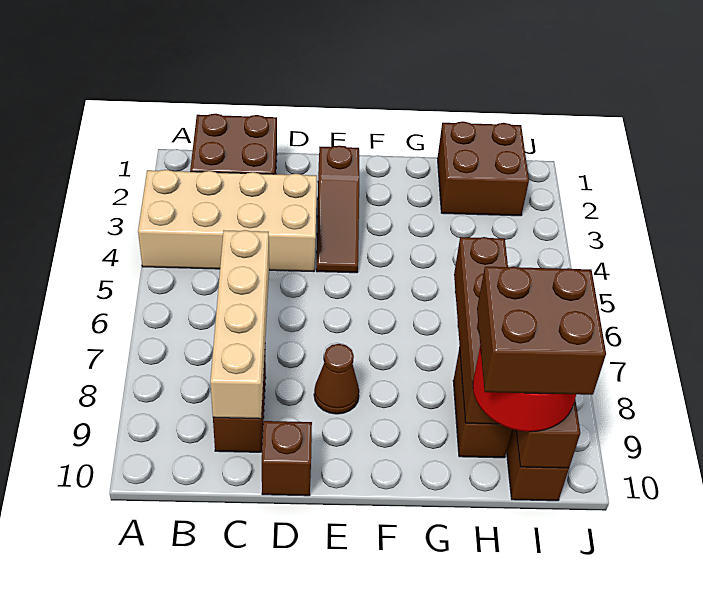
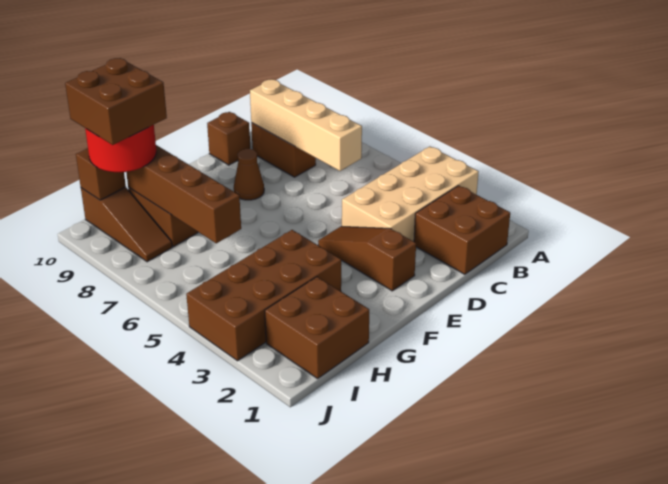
none -> brown brick G3:J4 level 1

